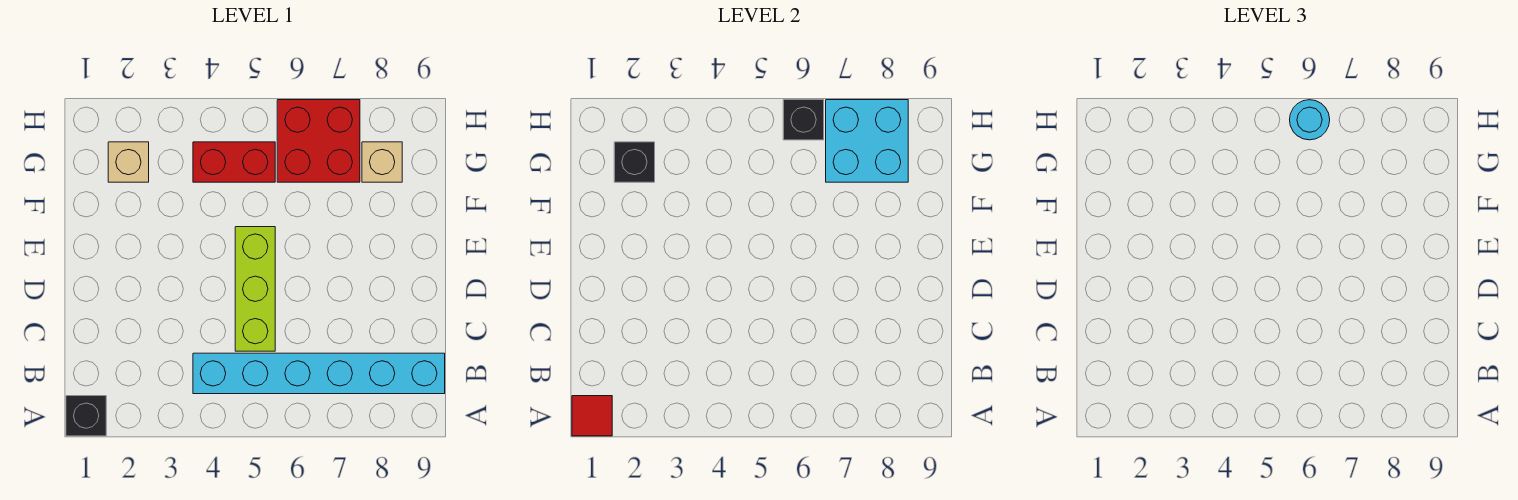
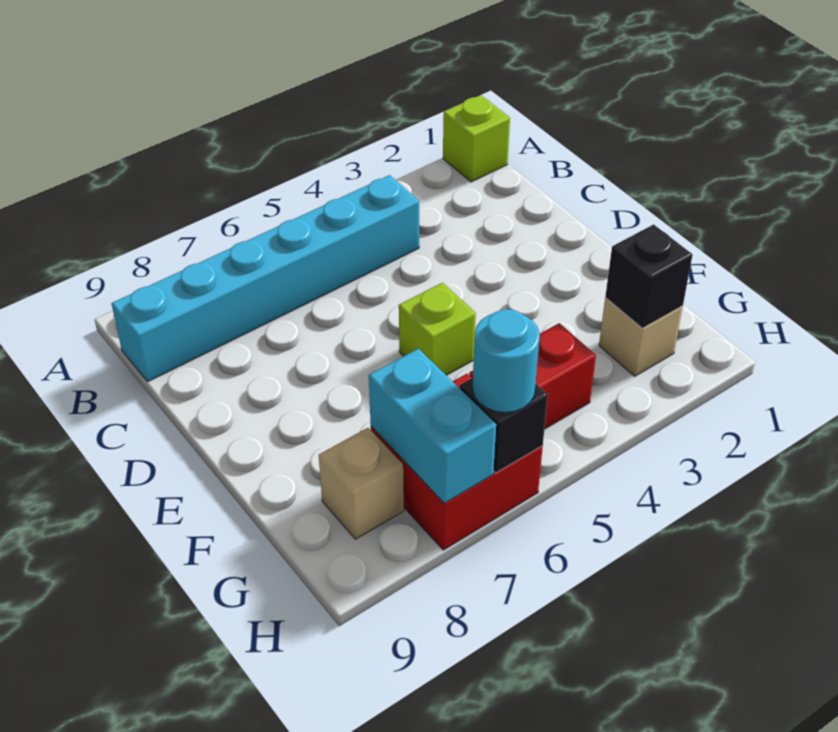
black brick A1 level 1 -> lime brick A1 level 1
red tile A1 level 2 -> none
lime brick C5:E5 level 1 -> lime brick E5 level 1
cyan brick G7:H8 level 2 -> cyan brick G7:H7 level 2

